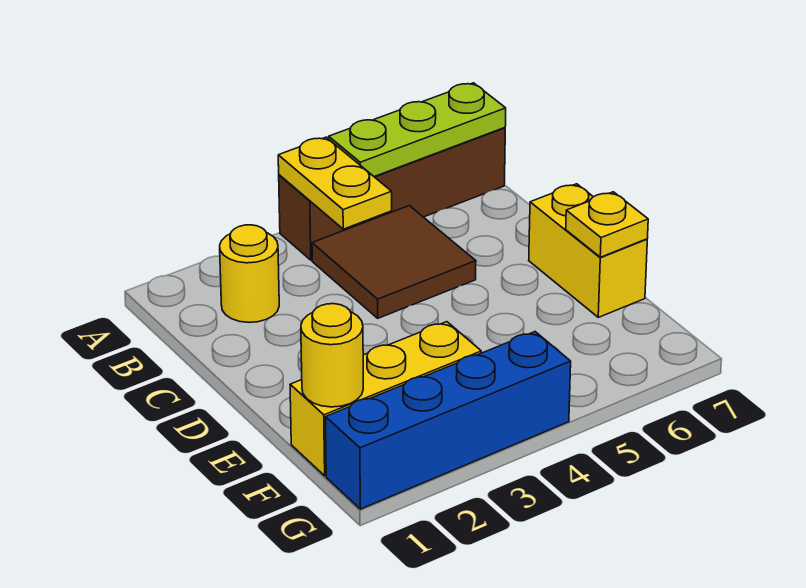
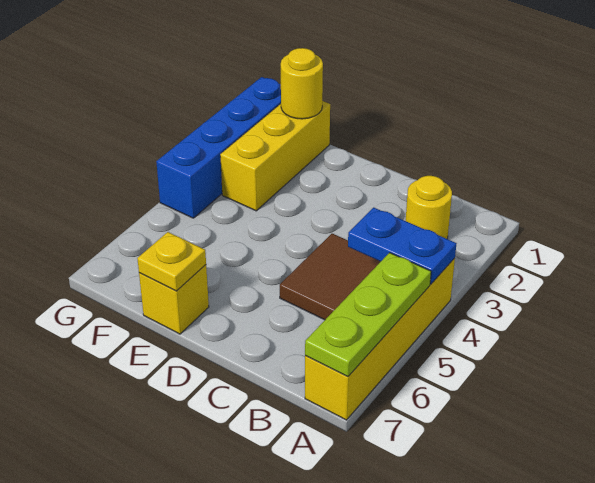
brown brick A4:A7 level 1 -> yellow brick A4:A7 level 1
yellow plate A4:B4 level 2 -> blue plate A4:B4 level 2
yellow brick D7:E7 level 1 -> yellow brick E7 level 1

